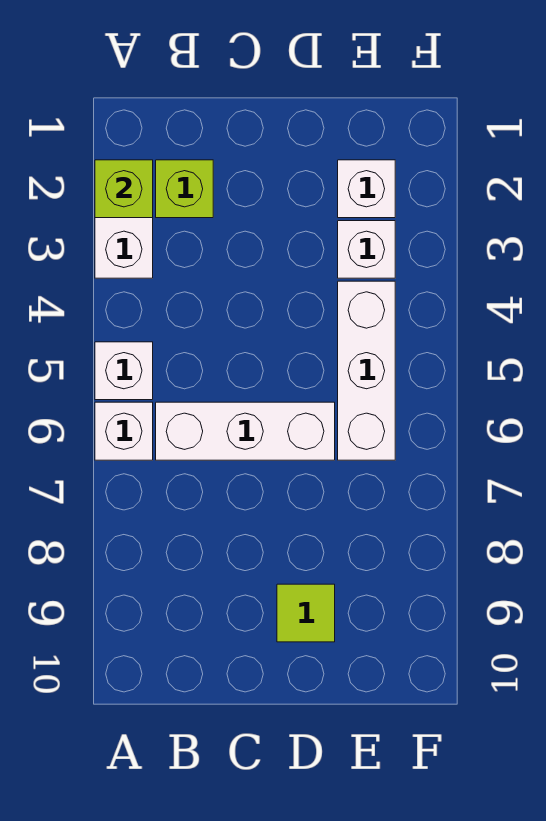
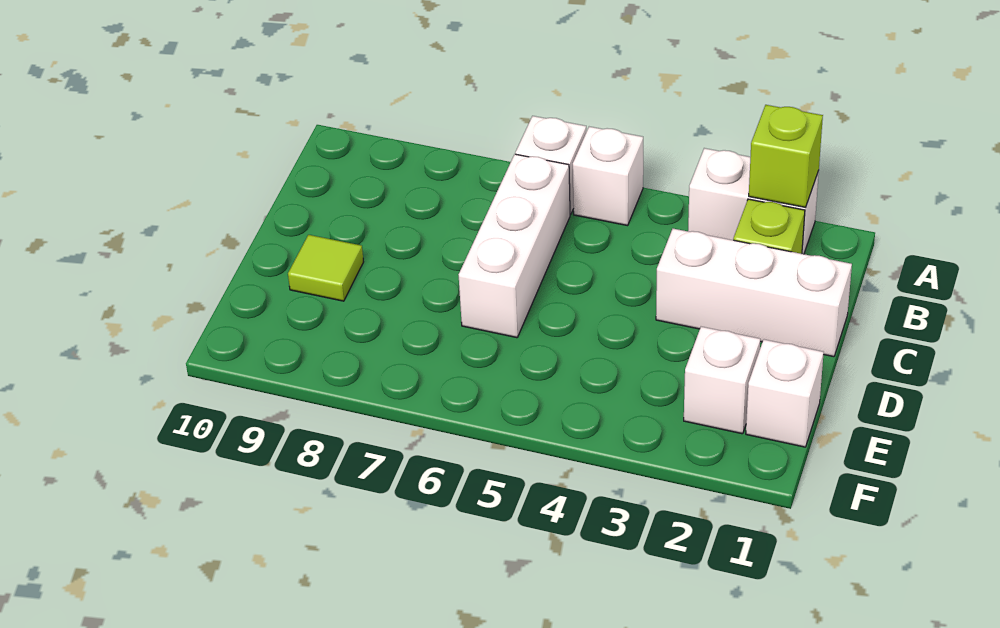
white brick E3 level 1 -> white brick E1 level 1
white brick E4:E6 level 1 -> white brick C1:C3 level 1

